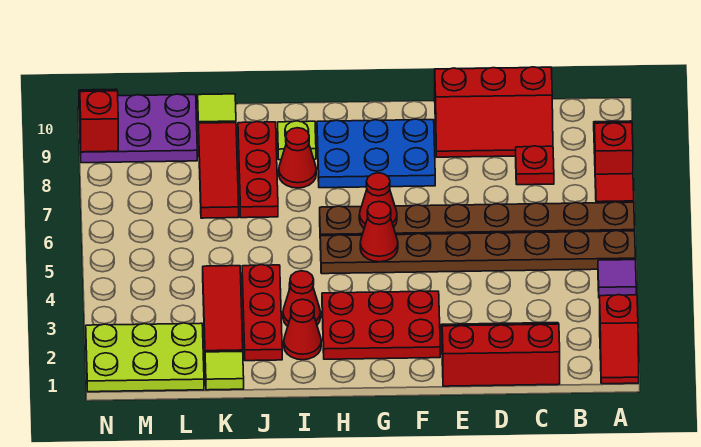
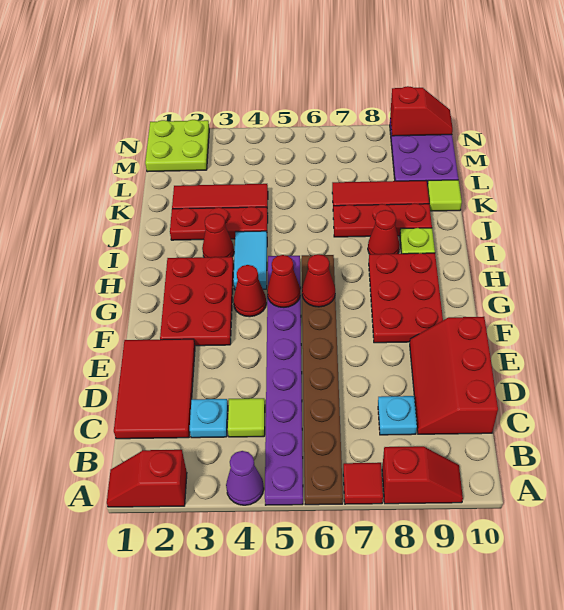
purple tile A4 level 1 -> purple cone A4 level 1
brown plate A5:H5 level 1 -> purple plate A5:H5 level 1
red slope C1:E2 level 1 top 1 -> red tile C1:E2 level 1
none -> cyan plate C3 level 1
red plate C8 level 1 -> cyan plate C8 level 1
blue plate F8:H9 level 1 -> red plate F8:H9 level 1
none -> cyan tile H4:I4 level 1
red cone I2 level 1 -> red cone G4 level 1
lime tile K1 level 1 -> lime tile C4 level 1
lime plate L1:N2 level 1 -> lime plate M1:N2 level 1

